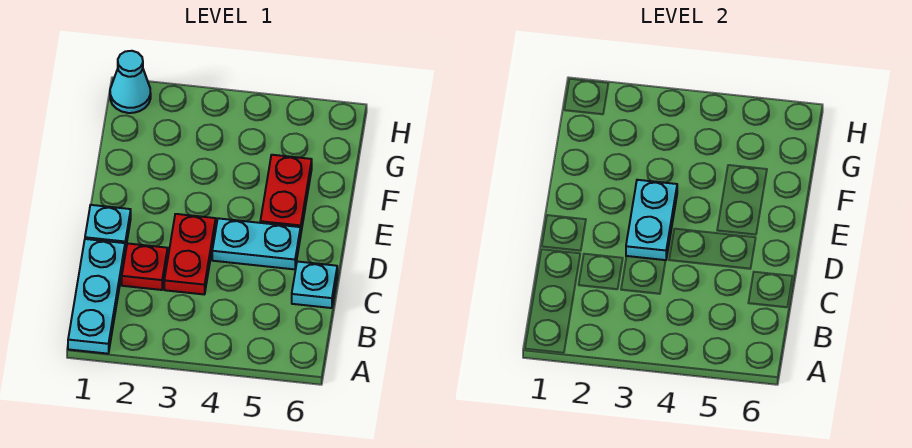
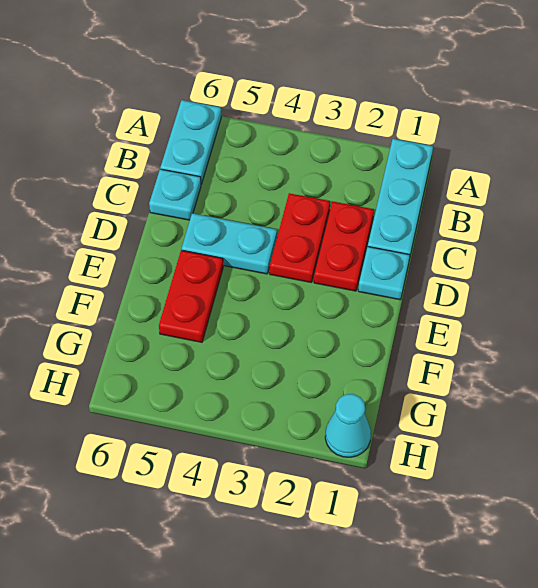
red plate C2 level 1 -> red plate C2:D2 level 1
cyan plate D3:E3 level 2 -> cyan plate A6:B6 level 1

